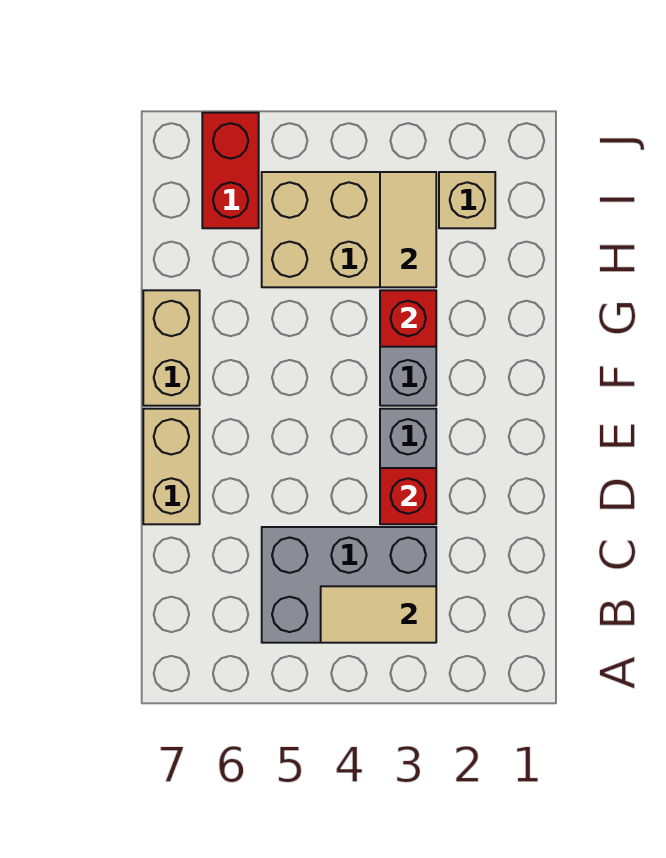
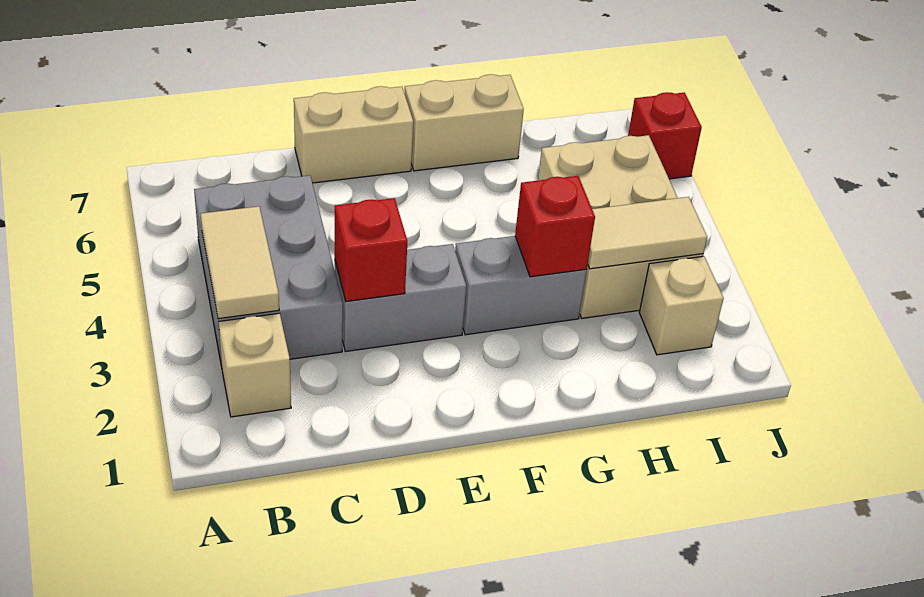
none -> tan brick B2 level 1
red brick I6:J6 level 1 -> red brick J6 level 1

